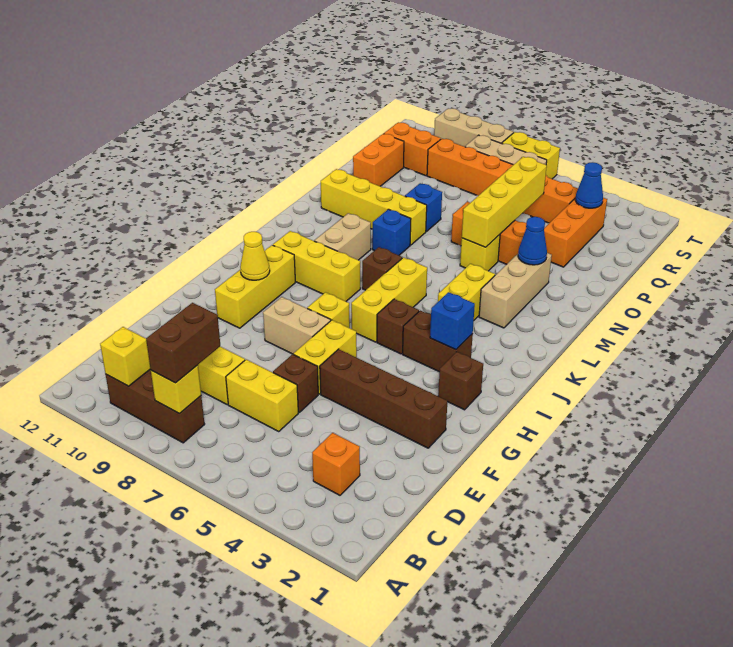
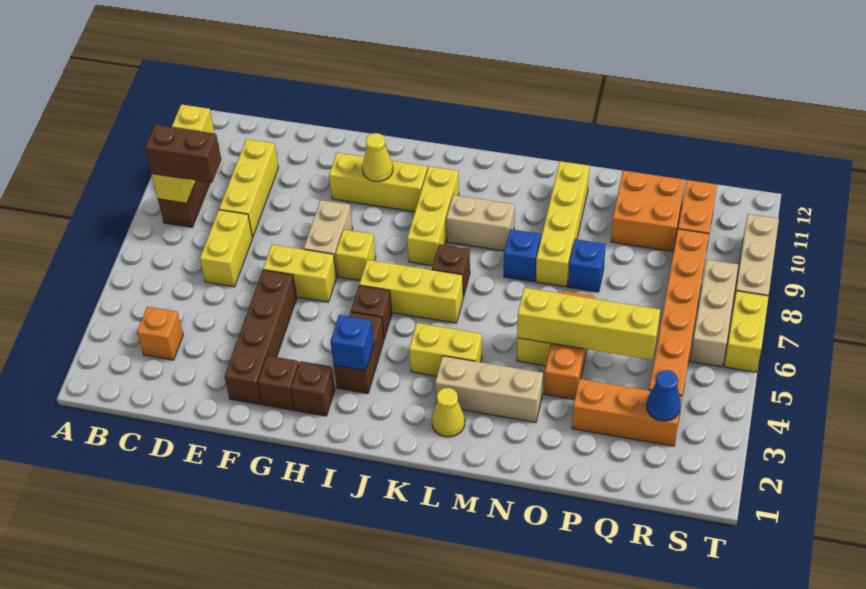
brown brick E6 level 1 -> brown brick G2 level 1
none -> yellow cone L2 level 1
blue cone N3 level 2 -> none
orange brick P11:Q11 level 1 -> orange brick P10:Q11 level 1

